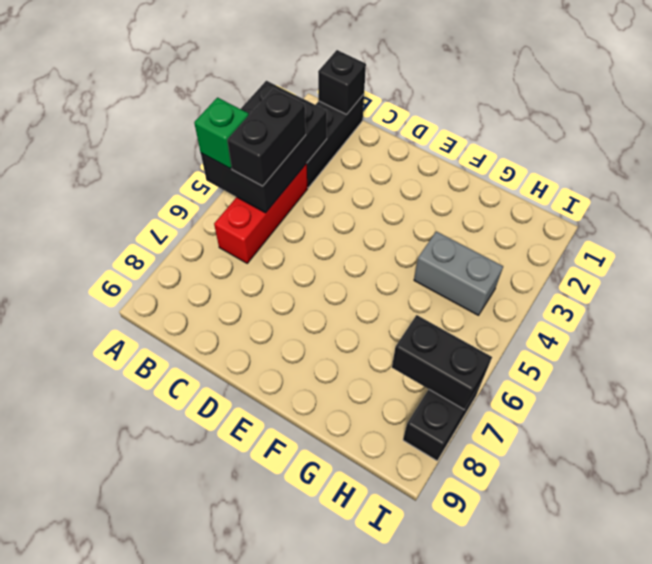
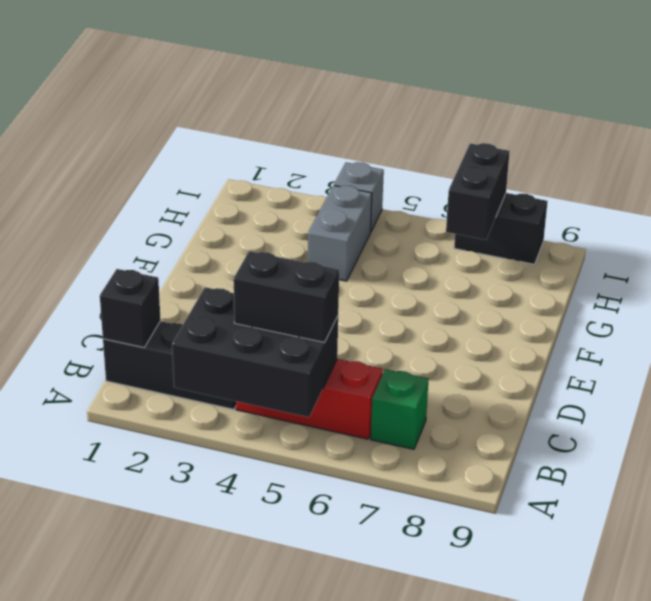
green brick A5 level 3 -> green brick B7 level 1
none -> grey brick I4 level 1

